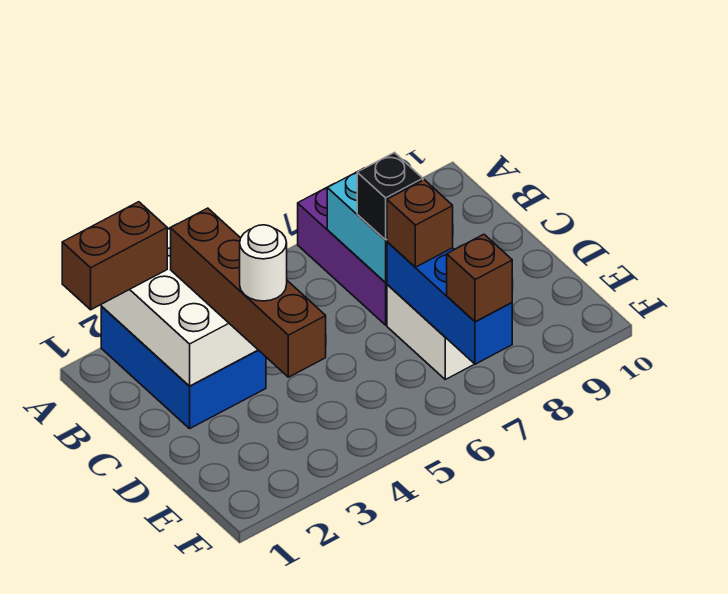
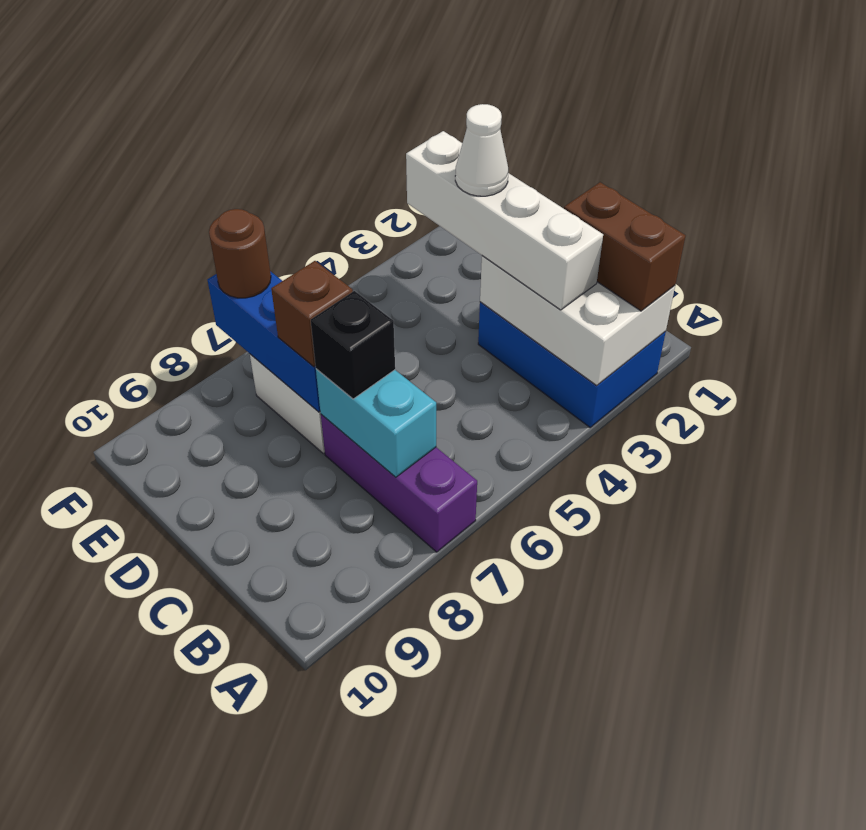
brown brick A1:A2 level 3 -> brown brick A2:B2 level 3
brown brick B3:E3 level 3 -> white brick B3:E3 level 3
white round brick D3 level 4 -> white cone D3 level 4
brown brick F7 level 3 -> brown round brick F7 level 3

